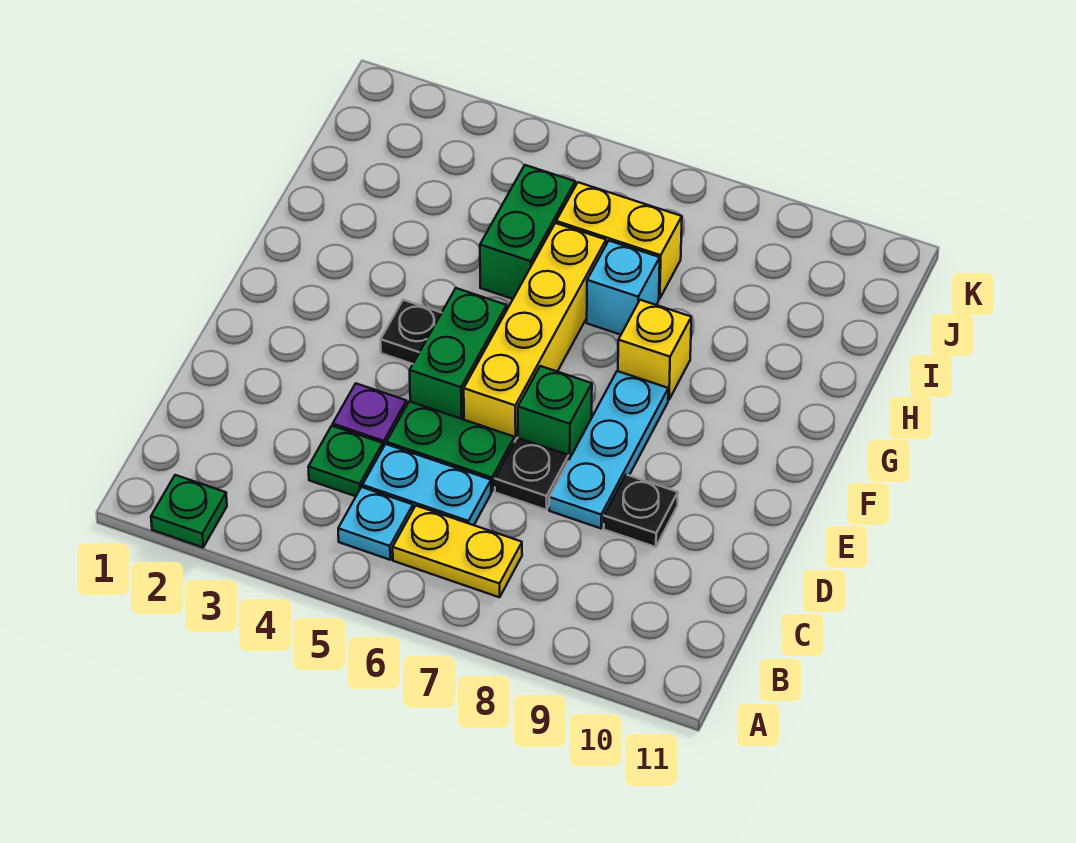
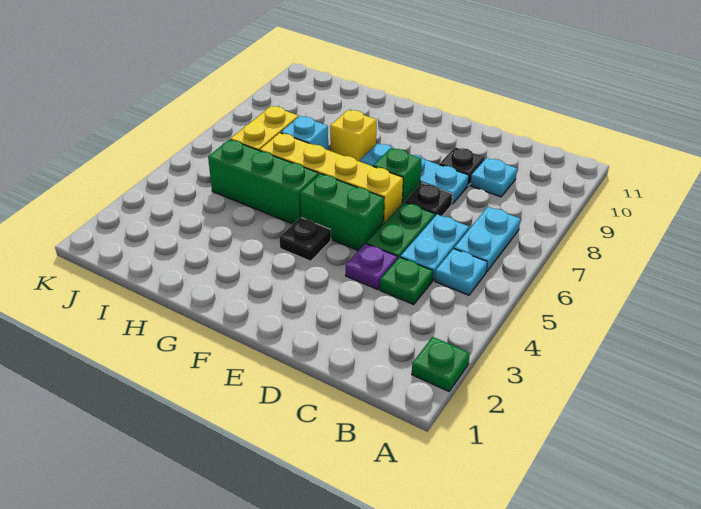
yellow plate B6:B7 level 1 -> cyan plate B6:B7 level 1
none -> cyan plate C9 level 1
green brick H5:I5 level 1 -> green brick G5:I5 level 1

